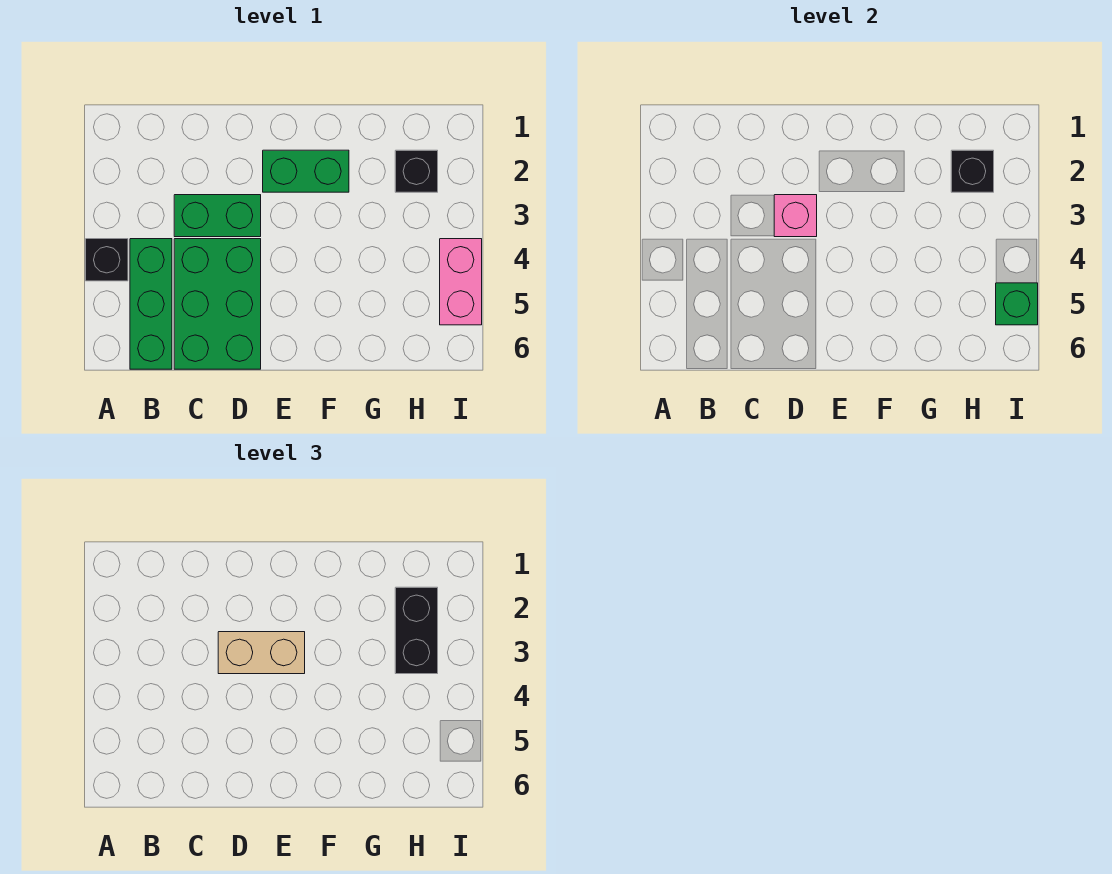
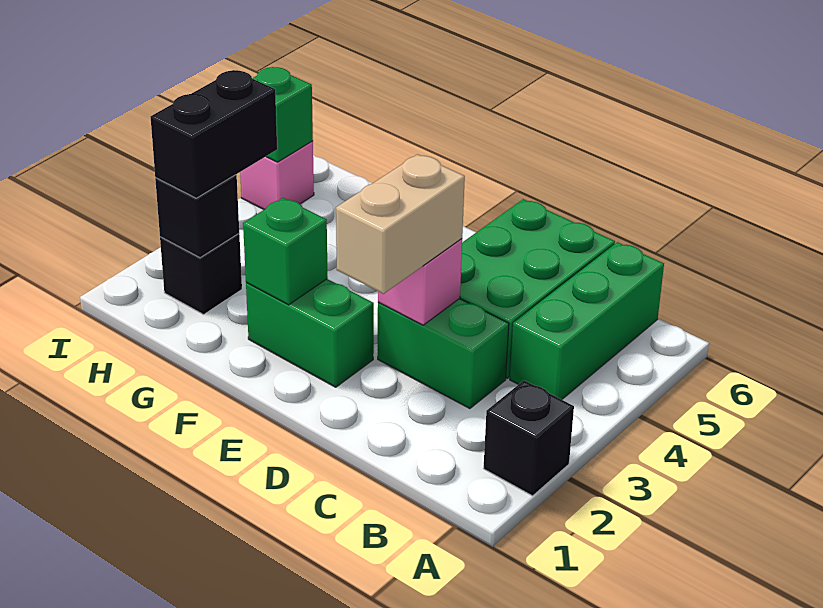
black brick A4 level 1 -> black brick A2 level 1
tan brick D3:E3 level 3 -> tan brick D2:D3 level 3
none -> green brick F2 level 2
pink brick I4:I5 level 1 -> pink brick I5 level 1

